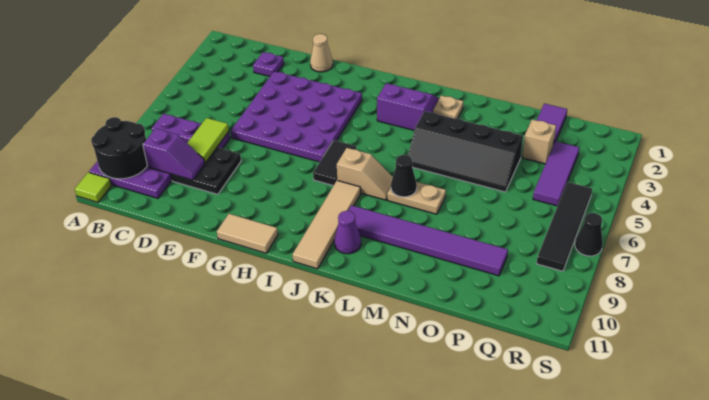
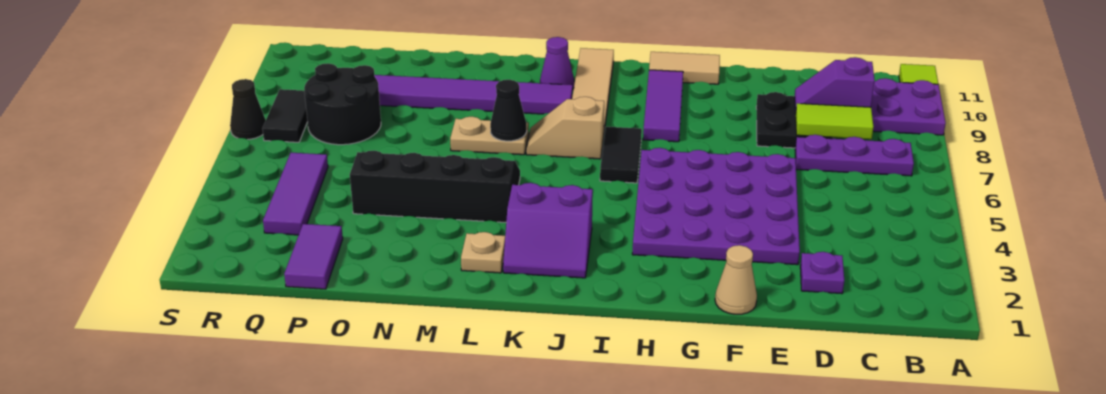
black round brick A9:B10 level 2 -> black round brick P7:Q8 level 1
lime tile D7:D8 level 2 -> lime tile C8:D8 level 2
none -> purple tile H8:H10 level 1
tan brick P3 level 1 -> none
black tile R5:R8 level 1 -> black tile R7:R8 level 1

